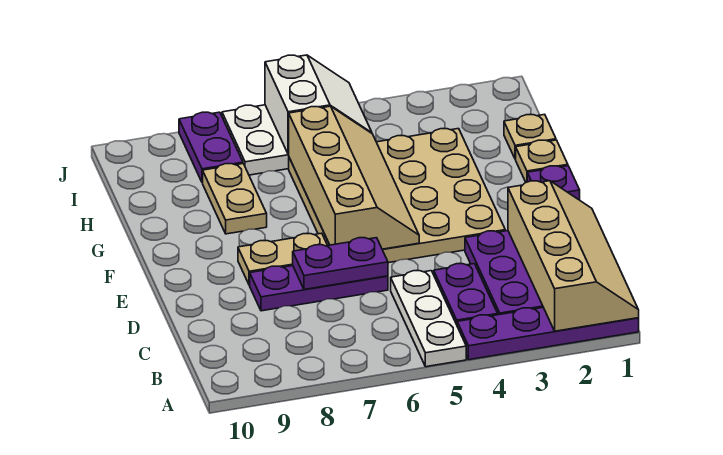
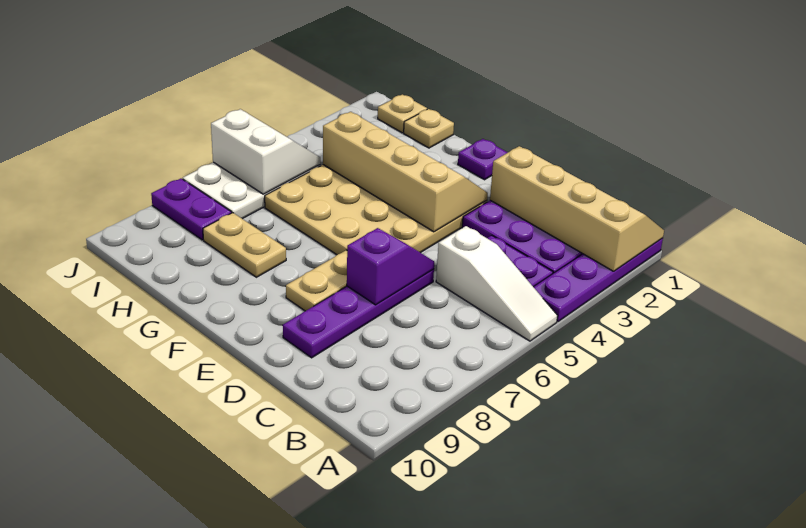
white plate A5:C5 level 1 -> white slope A5:C5 level 1 top C
purple plate D6:D8 level 1 -> purple plate D6:D9 level 1
purple plate D6:D7 level 2 -> purple slope D6:D7 level 2 top 7
tan slope E5:H6 level 2 top 6 -> tan slope E3:H4 level 2 top 4
tan plate G1 level 1 -> tan plate I1 level 1

